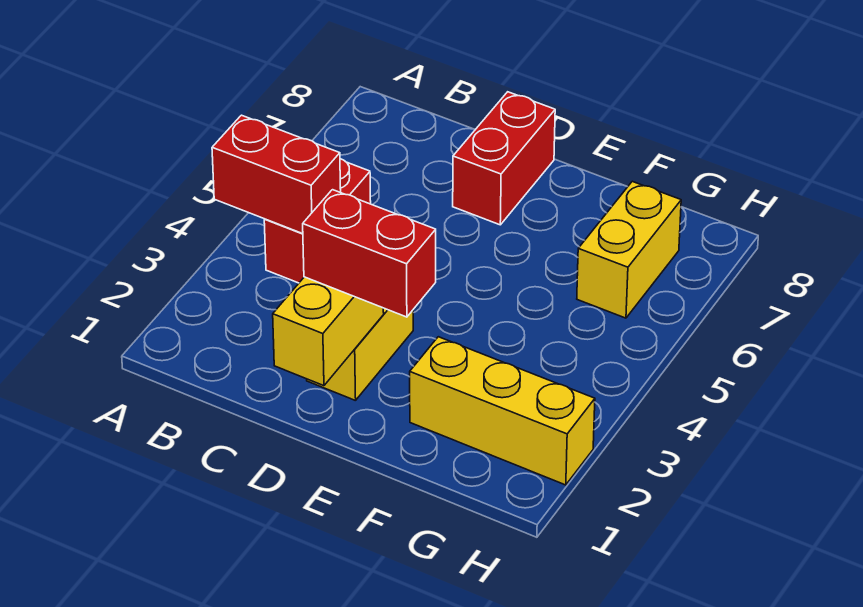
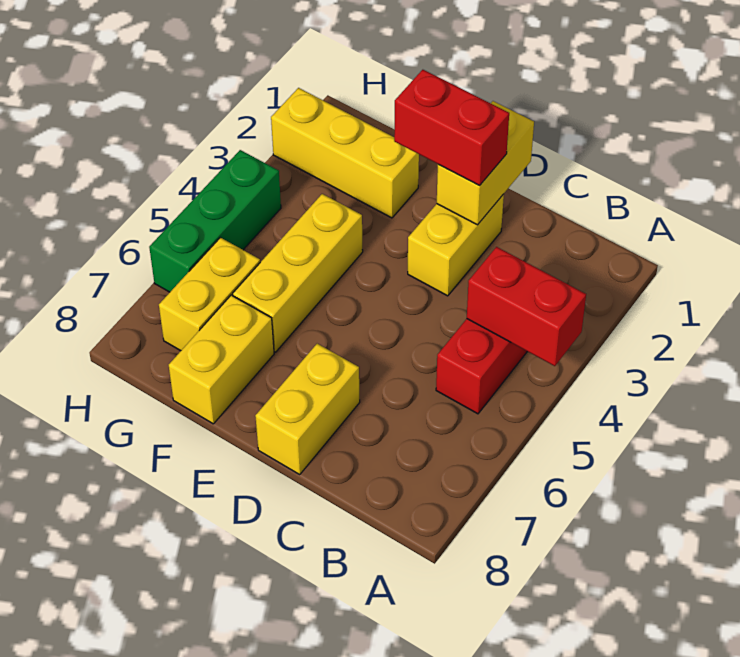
red brick D7:D8 level 1 -> yellow brick D7:D8 level 1
none -> yellow brick F4:F6 level 1
none -> yellow brick F7:F8 level 1
none -> green brick H4:H6 level 1

